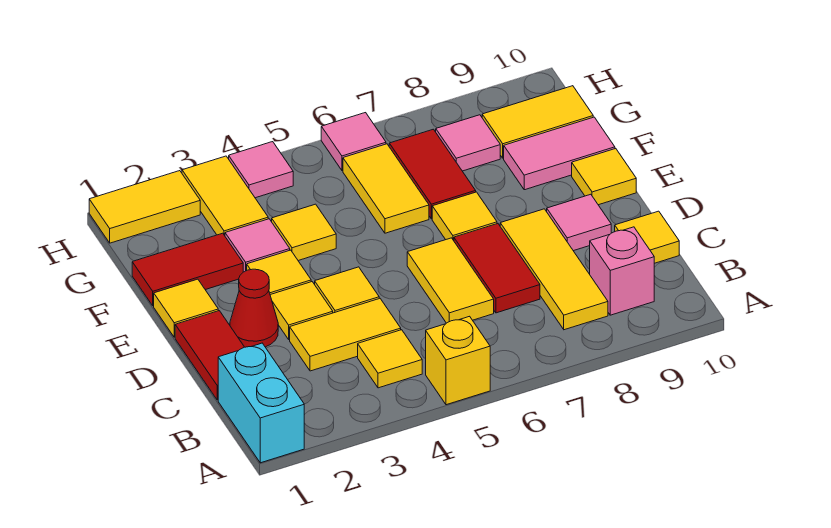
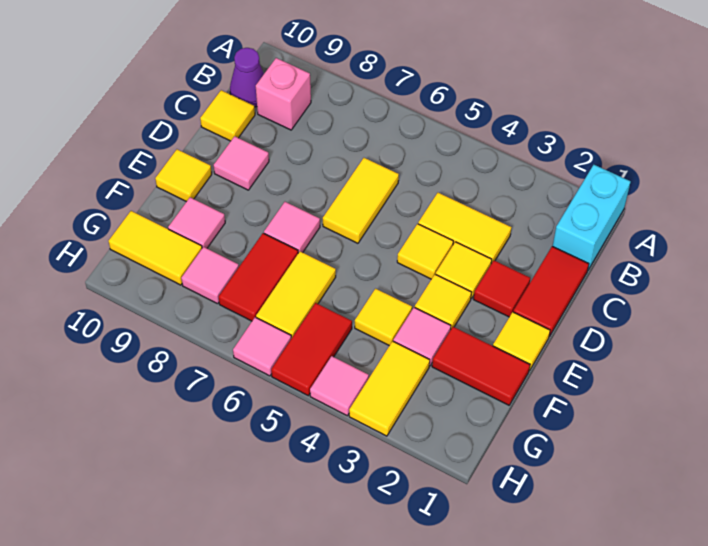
yellow brick A5 level 1 -> none
yellow tile B4 level 1 -> none
yellow tile B8:D8 level 1 -> none
none -> purple cone B10 level 1
red tile C7:D7 level 1 -> red tile G5:H5 level 1
red cone D2 level 1 -> red tile D2 level 1
yellow tile E7 level 1 -> pink tile E7 level 1
pink tile F9:F10 level 1 -> pink tile F9 level 1
yellow tile H1:H2 level 1 -> none

